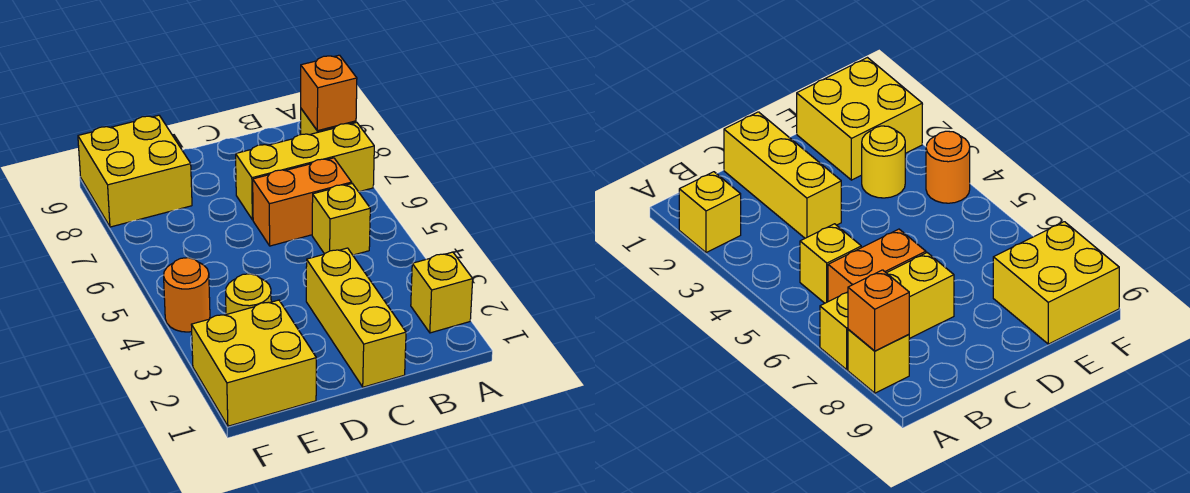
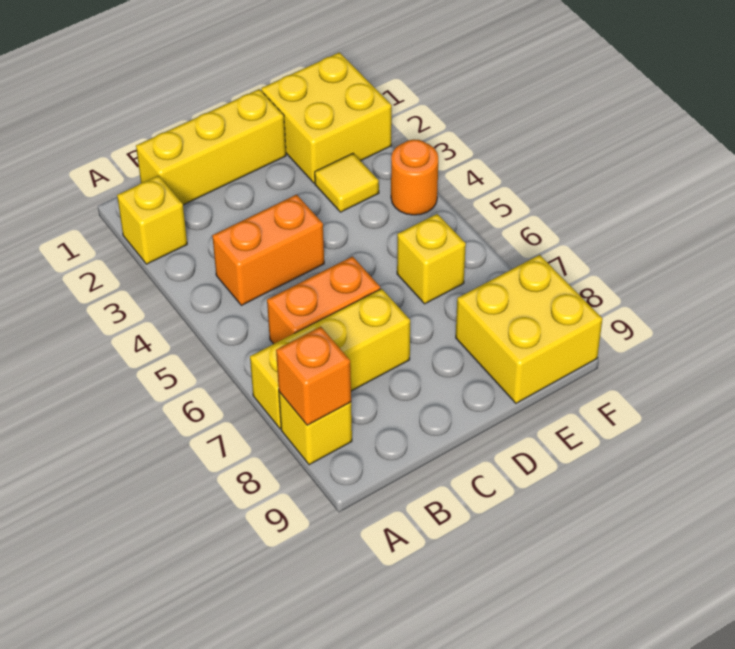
none -> orange brick B4:C4 level 1
yellow brick B5 level 1 -> yellow brick E6 level 1
yellow brick C1:C3 level 1 -> yellow brick B1:D1 level 1
yellow round brick E3 level 1 -> yellow tile E3 level 1

